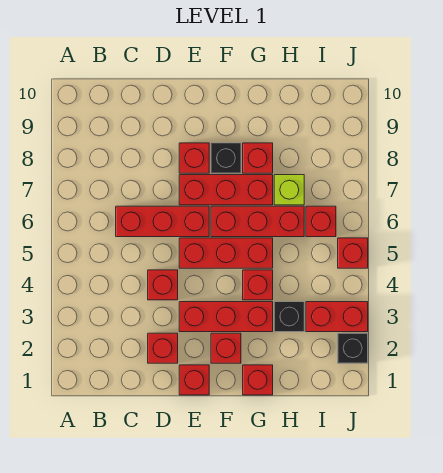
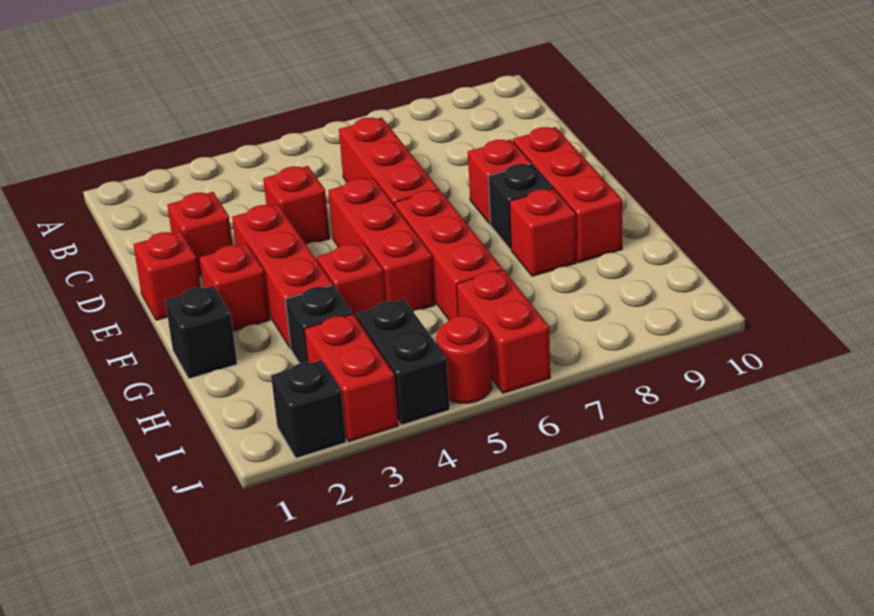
red brick E7:G7 level 1 -> red brick E9:G9 level 1
red brick G1 level 1 -> black brick G1 level 1
lime brick H7 level 1 -> none
none -> black brick I4:J4 level 1
red brick I6 level 1 -> red brick I6:J6 level 1
red brick J5 level 1 -> red round brick J5 level 1

